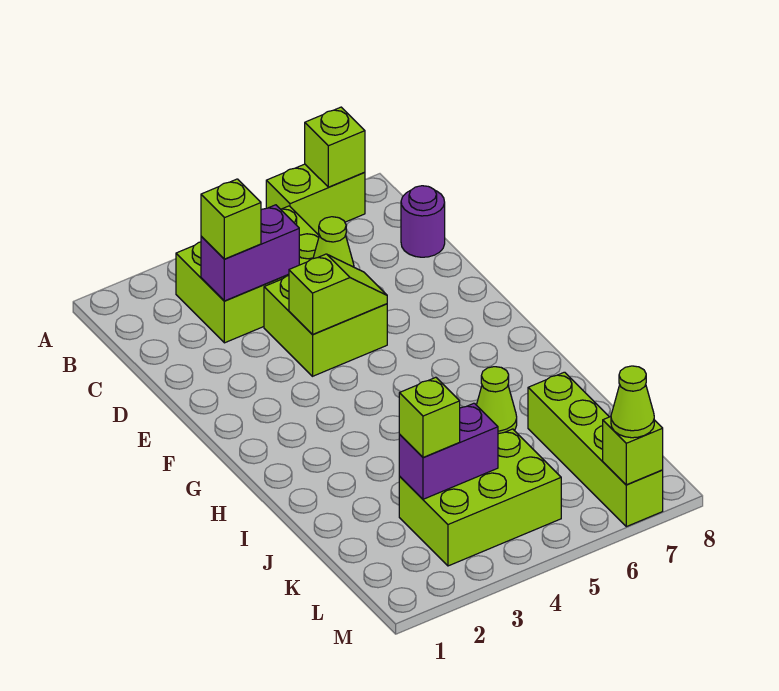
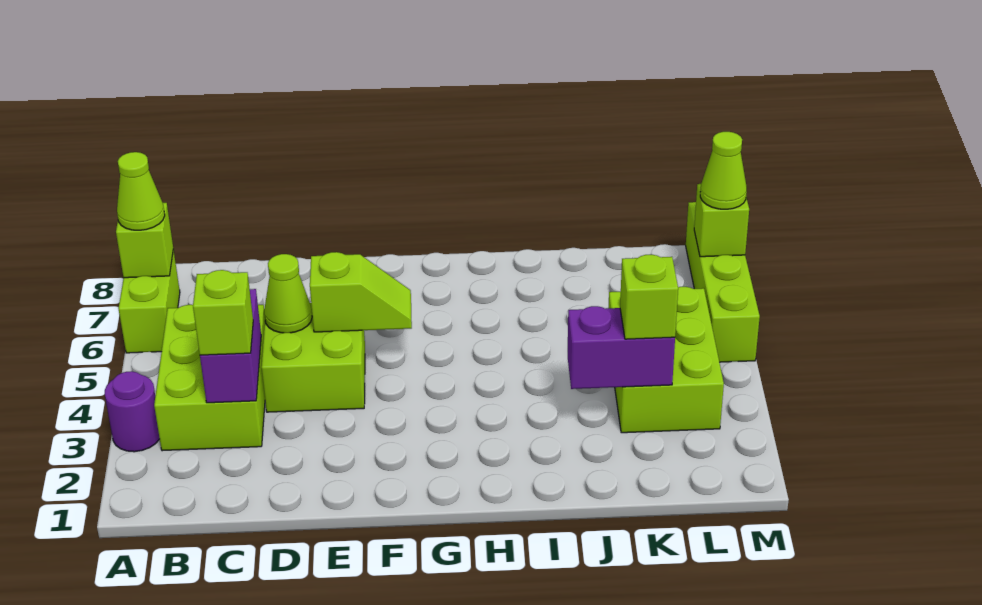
purple round brick C8 level 1 -> purple round brick A3 level 1
lime slope E4:E5 level 2 top 4 -> lime slope E5:F5 level 2 top E
lime cone I6 level 1 -> lime cone A7 level 3
lime brick J7:M7 level 1 -> lime brick M5:M8 level 1
purple brick K3:K4 level 2 -> purple brick J3:K3 level 2

